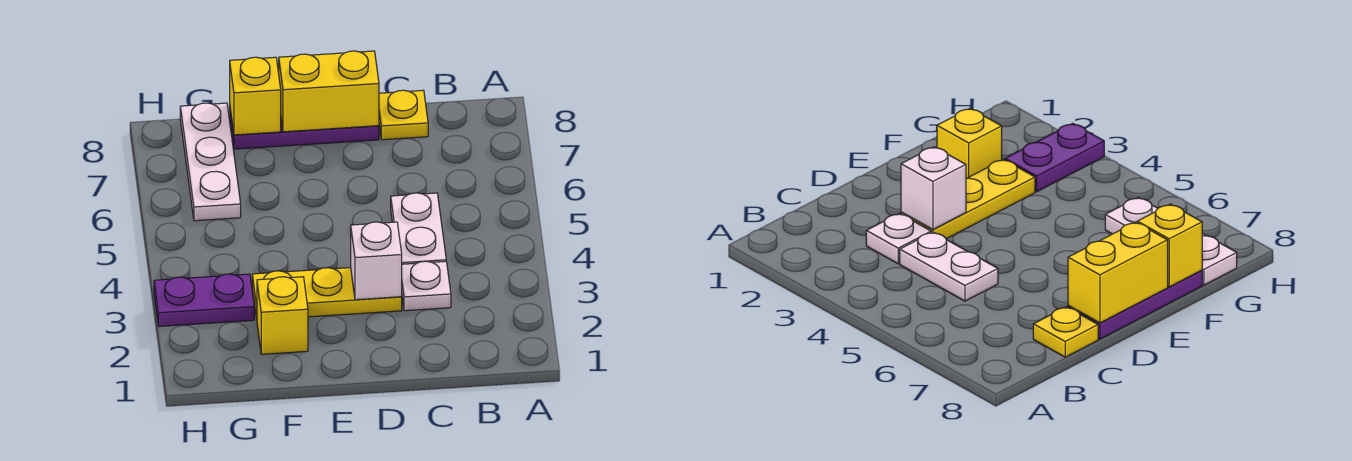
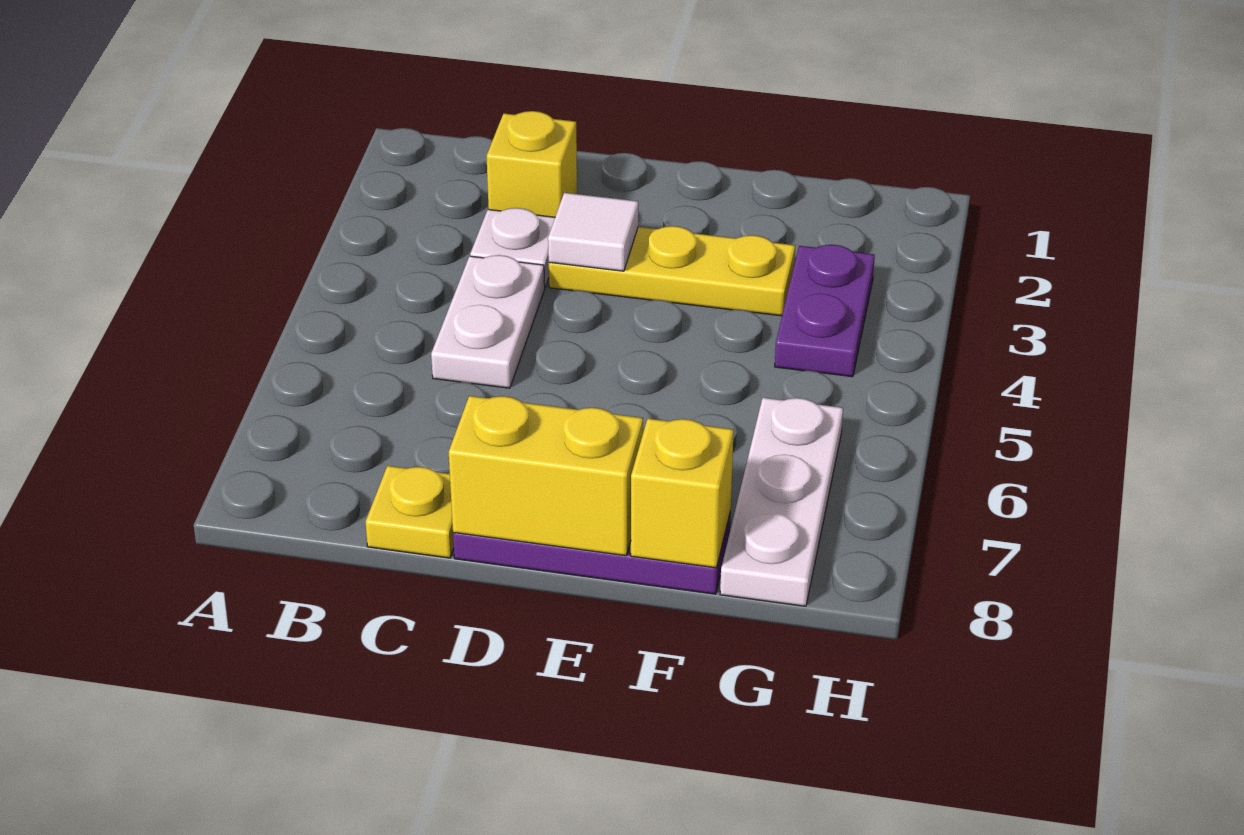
white brick D3 level 2 -> white tile D3 level 2
yellow brick F2 level 1 -> yellow brick C2 level 1
purple plate G3:H3 level 1 -> purple plate G3:G4 level 1

